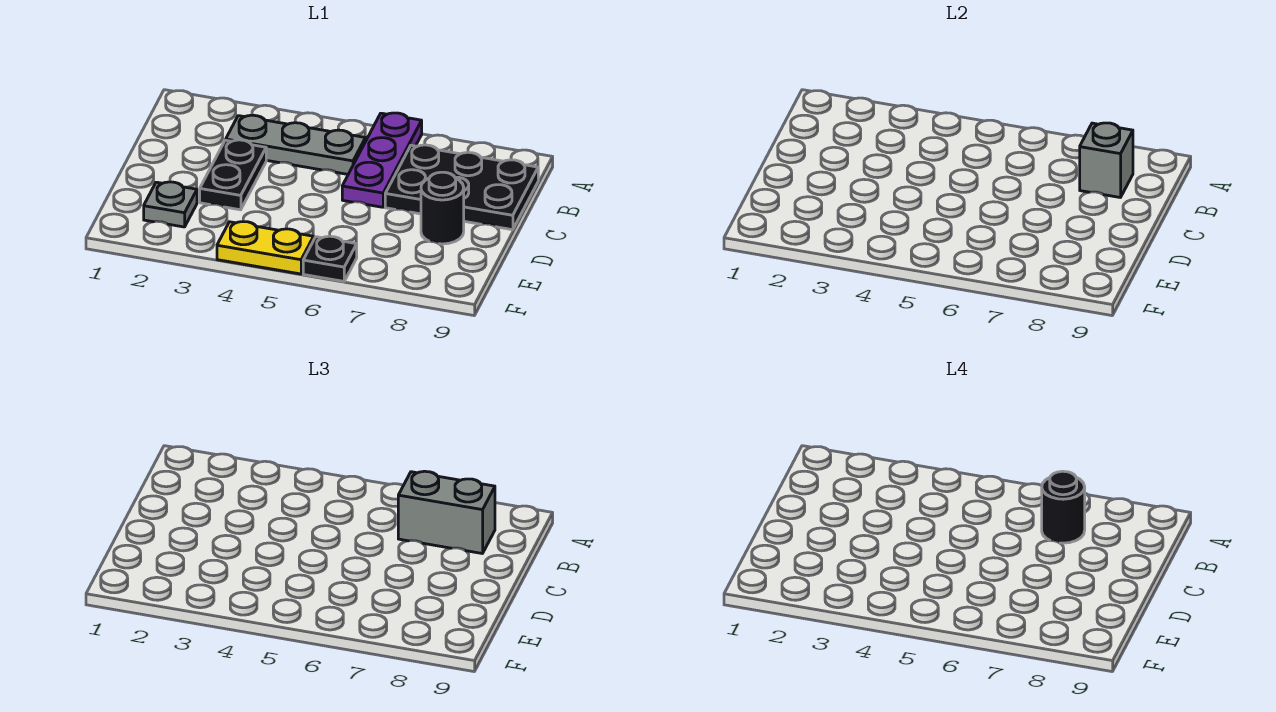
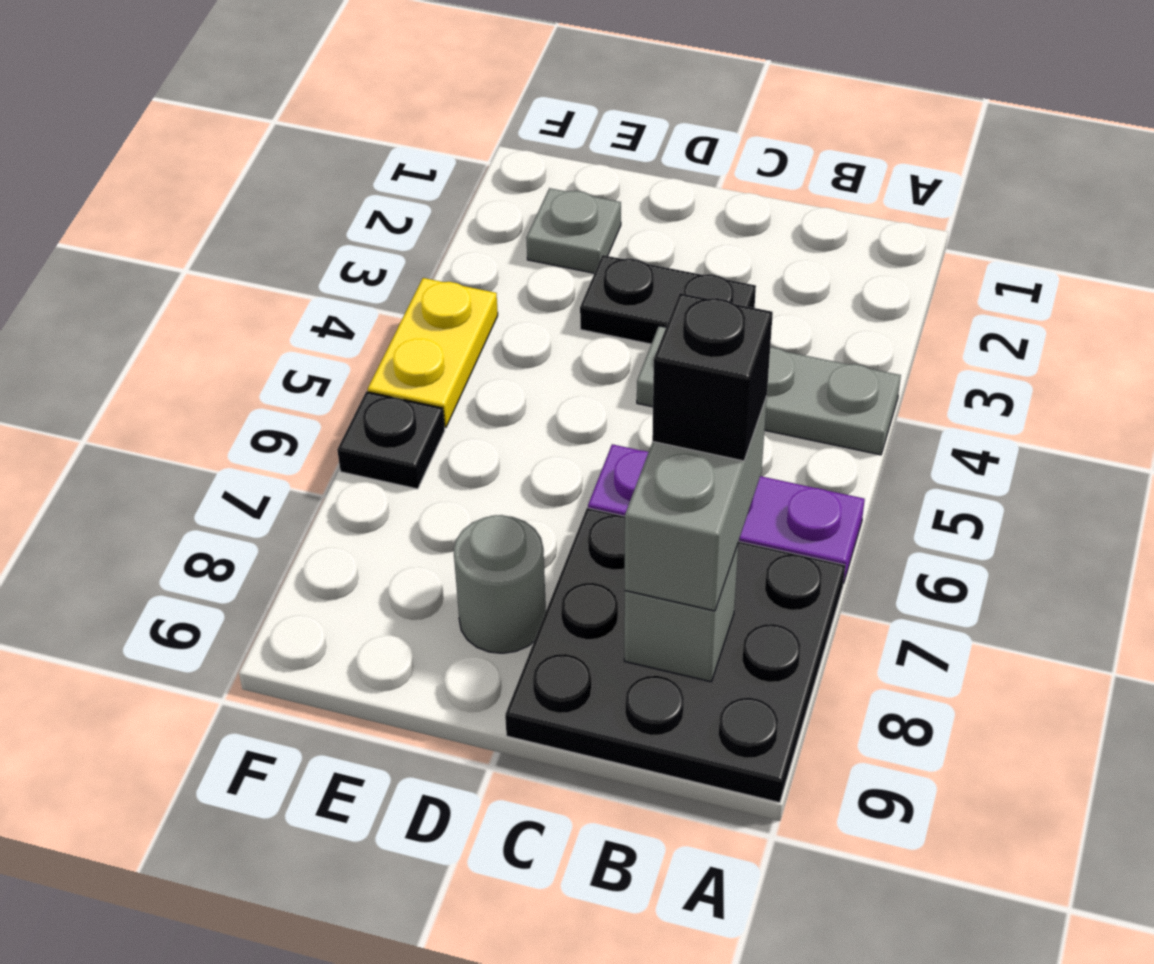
grey plate B3:B5 level 1 -> grey plate A4:C4 level 1
black plate B7:C9 level 1 -> black plate A7:C9 level 1
black round brick B7 level 4 -> black brick B7 level 4
black round brick D8 level 1 -> grey round brick D8 level 1

